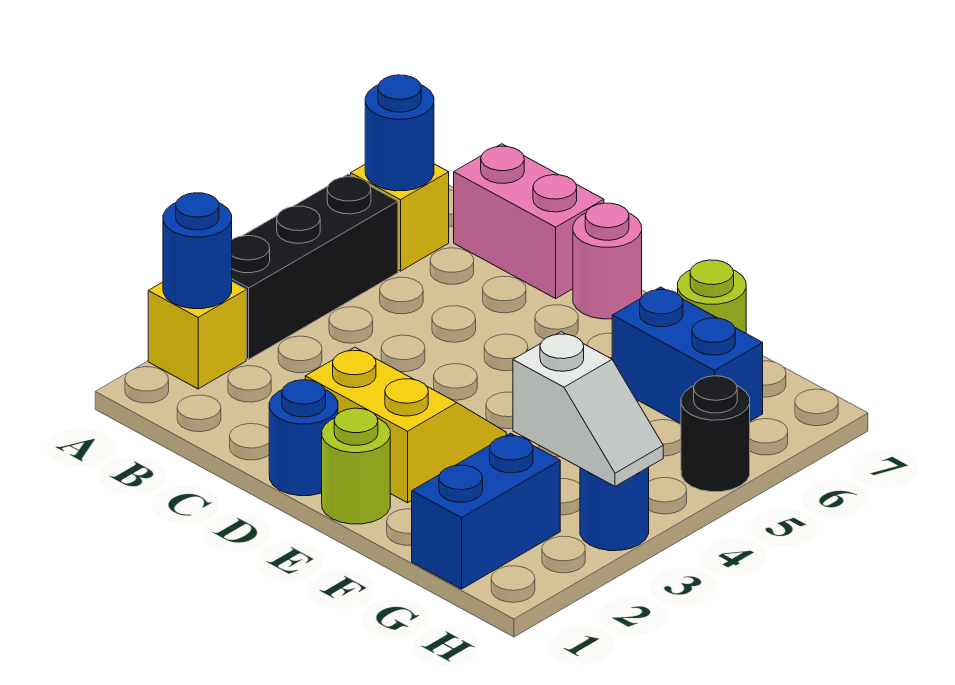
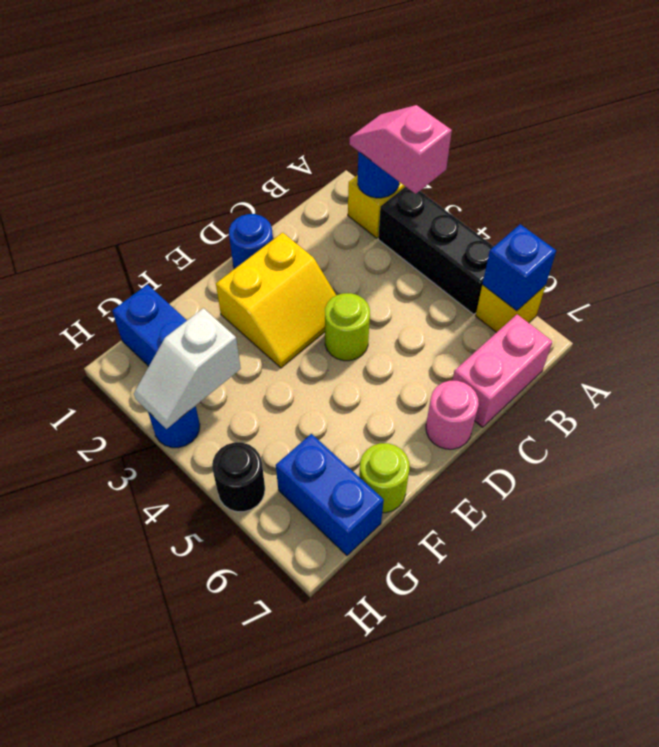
none -> pink slope A2:A3 level 3 top 3
blue round brick A6 level 2 -> blue brick A6 level 2
lime round brick E1 level 1 -> lime round brick D4 level 1
blue brick F6:G6 level 1 -> blue brick G6:G7 level 1

